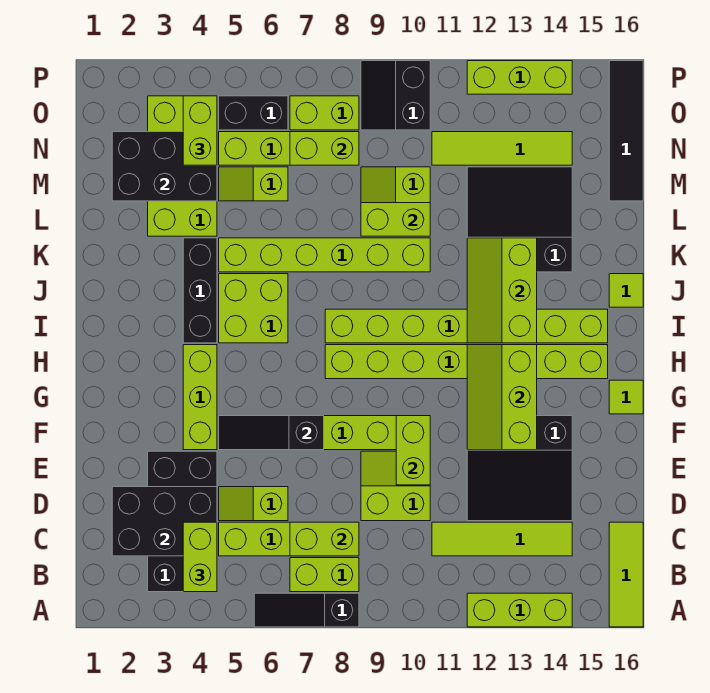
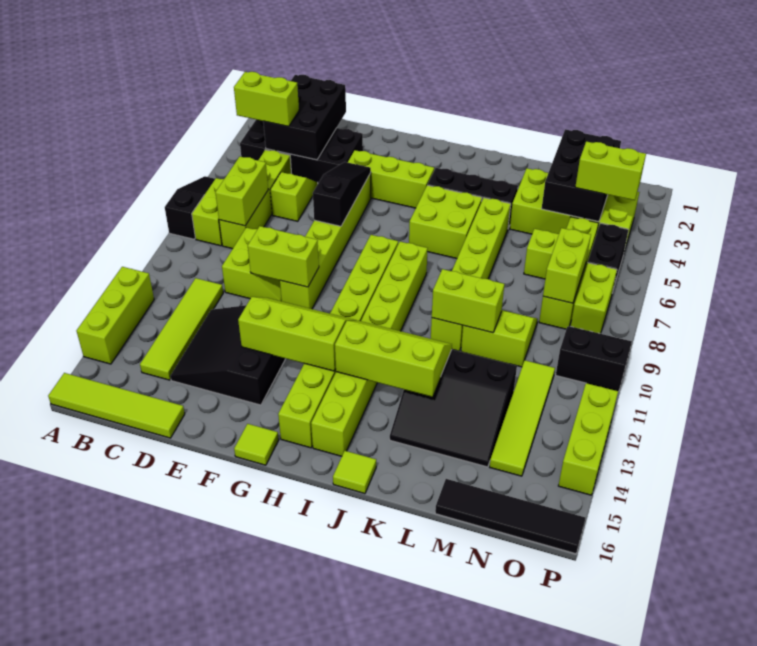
lime tile A16:C16 level 1 -> lime tile A16:D16 level 1
black slope K12:M14 level 1 top K -> black slope K12:M14 level 1 top 12
lime brick L9:L10 level 2 -> lime brick K10:L10 level 2

